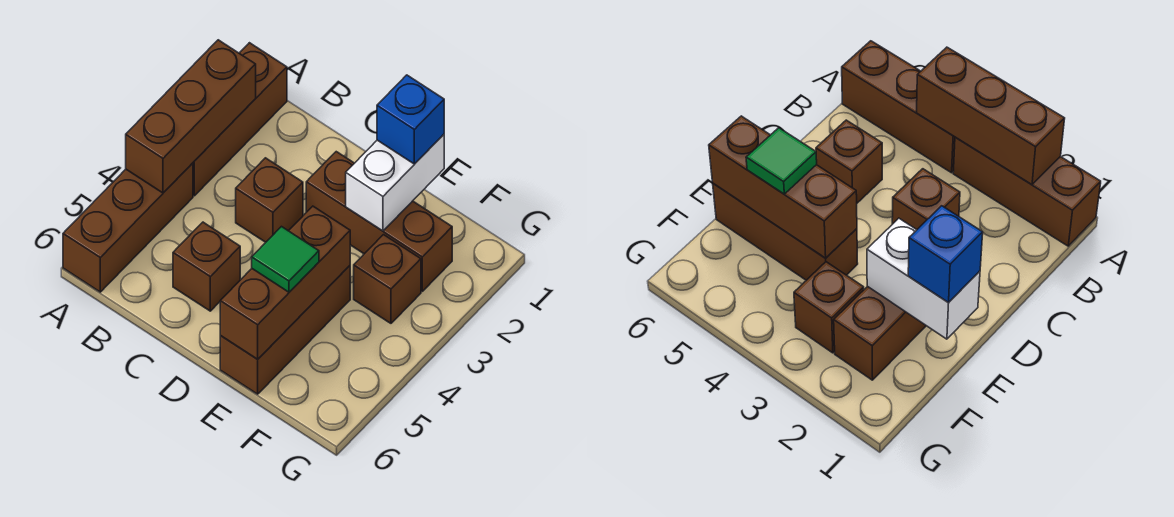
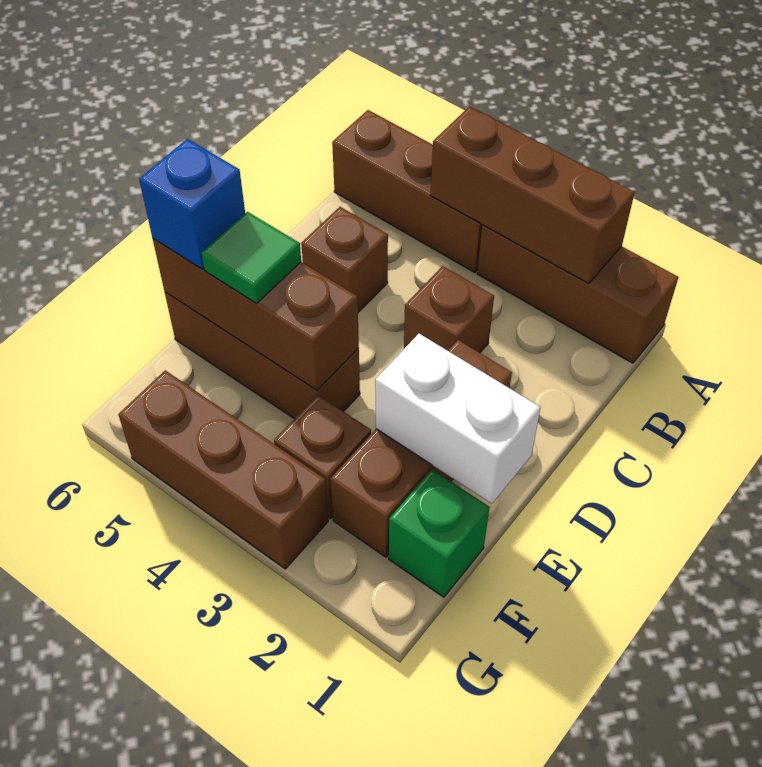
blue brick E1 level 3 -> blue brick E6 level 3
none -> green brick F1 level 1
none -> brown brick G3:G5 level 1

